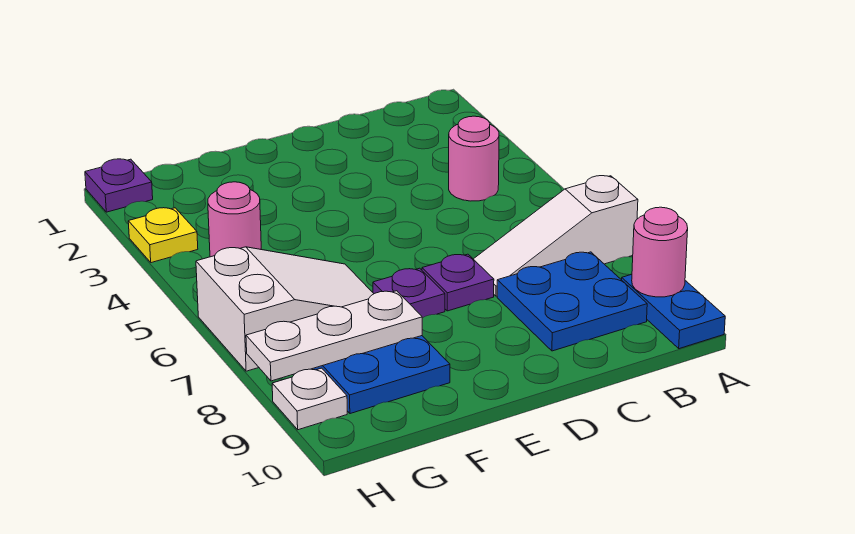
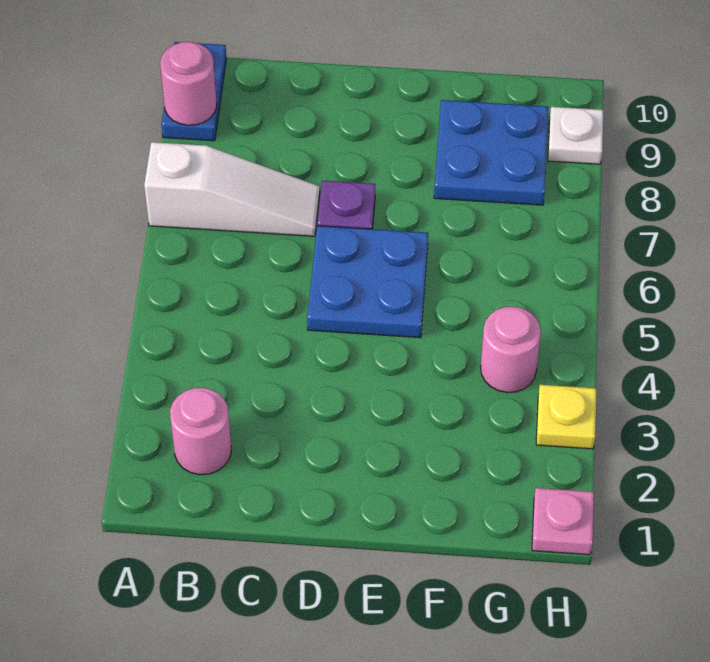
pink round brick B4 level 1 -> pink round brick B2 level 1
blue plate B8:C9 level 1 -> blue plate D5:E6 level 1
purple plate E7 level 1 -> none
white slope F6:H7 level 1 top H -> none
white plate F8:H8 level 2 -> none
purple plate H1 level 1 -> pink plate H1 level 1

